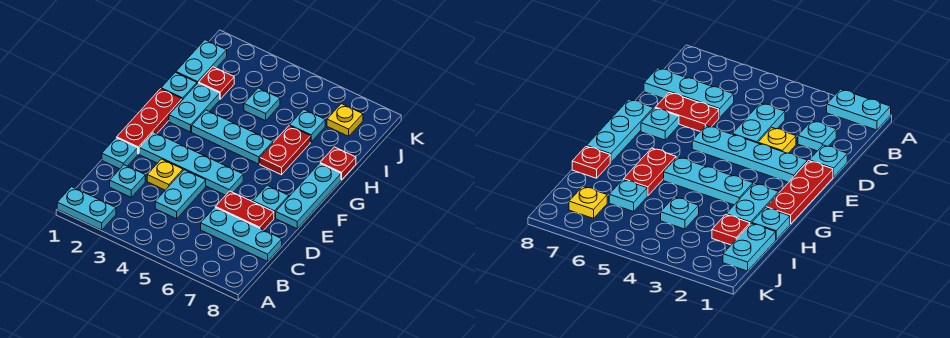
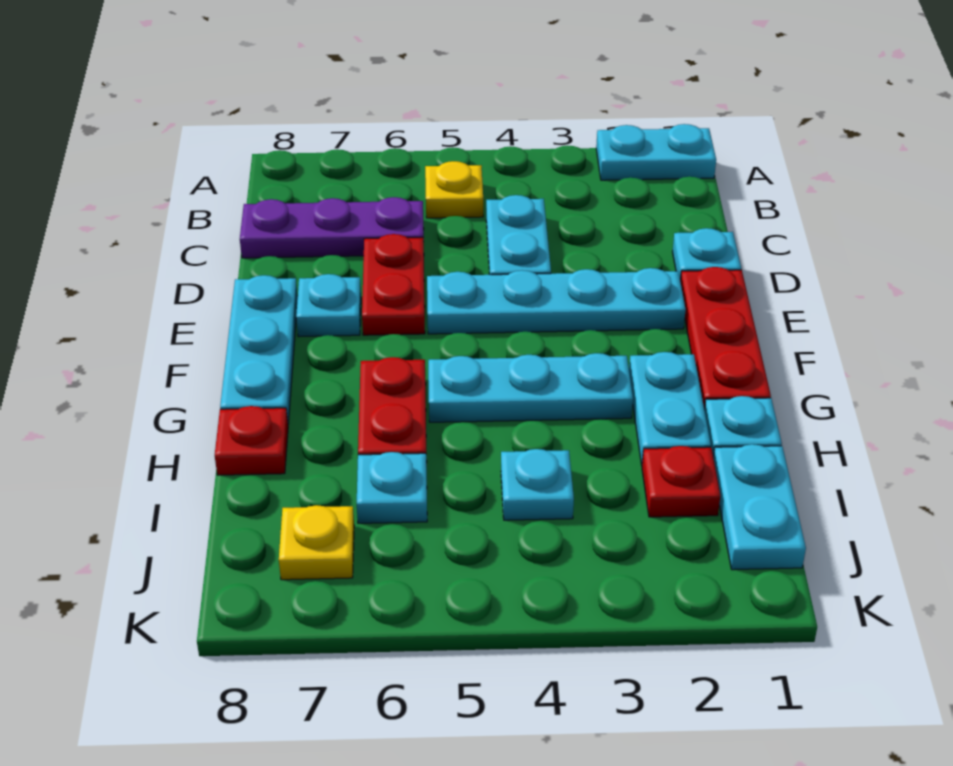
cyan plate C2 level 1 -> none
cyan plate C6:C8 level 1 -> purple plate C6:C8 level 1
yellow plate D3 level 1 -> yellow plate B5 level 1
red plate D6:D7 level 1 -> red plate D6:E6 level 1

